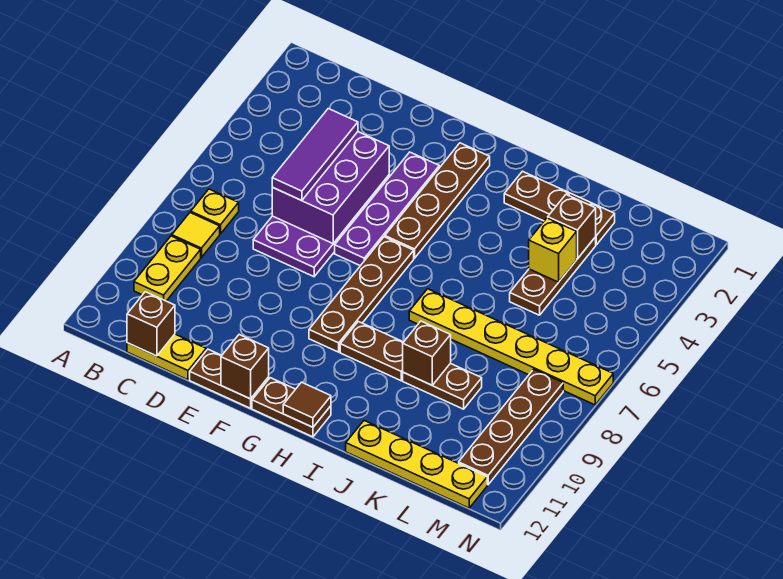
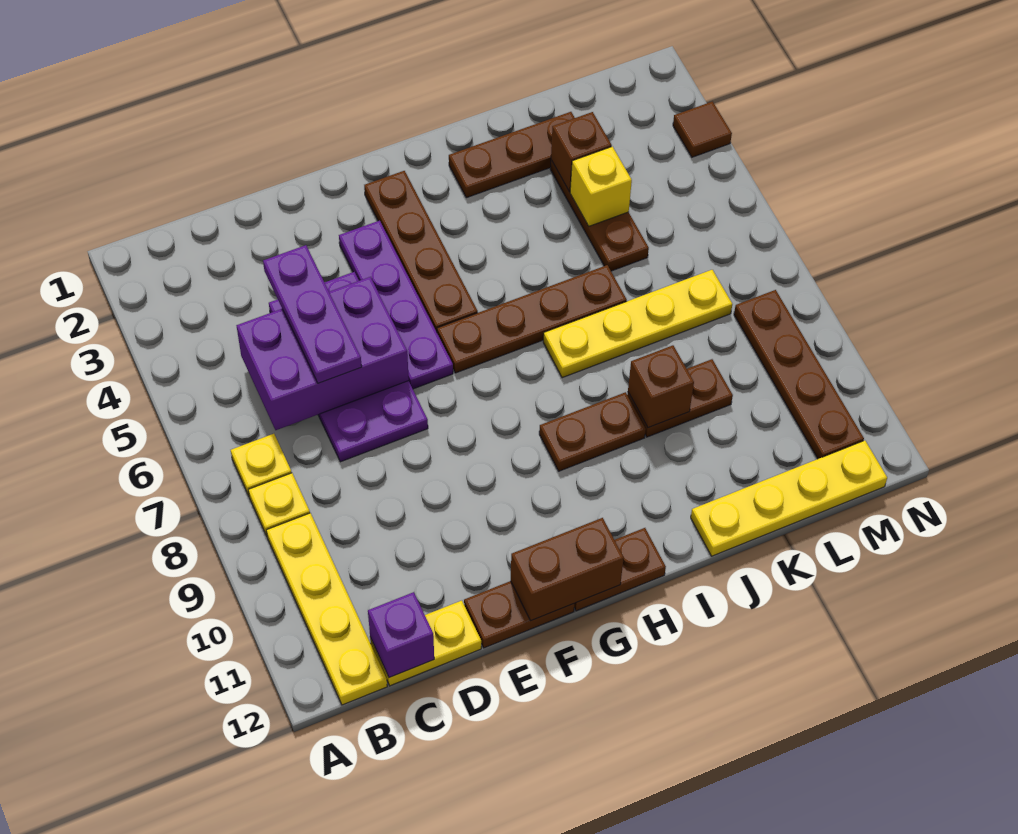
yellow tile B8 level 1 -> yellow plate B8 level 1
yellow plate B9:B10 level 1 -> yellow plate B9:B12 level 1
brown brick C12 level 2 -> purple brick C12 level 2
purple brick D4:E6 level 2 -> purple brick C5:E6 level 2
purple tile D4:D6 level 3 -> purple plate D4:D6 level 3
brown brick F12 level 2 -> brown brick F12:G12 level 2
brown plate G6:G9 level 1 -> brown plate G6:J6 level 1
brown tile H12 level 2 -> brown tile N3 level 1
yellow plate I7:N7 level 1 -> yellow plate I7:L7 level 1

